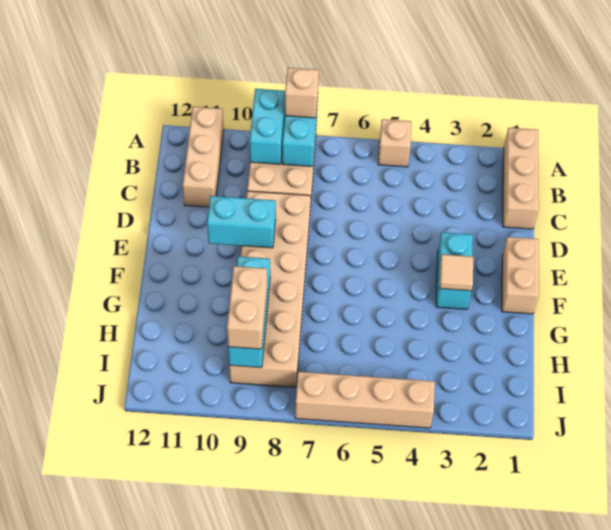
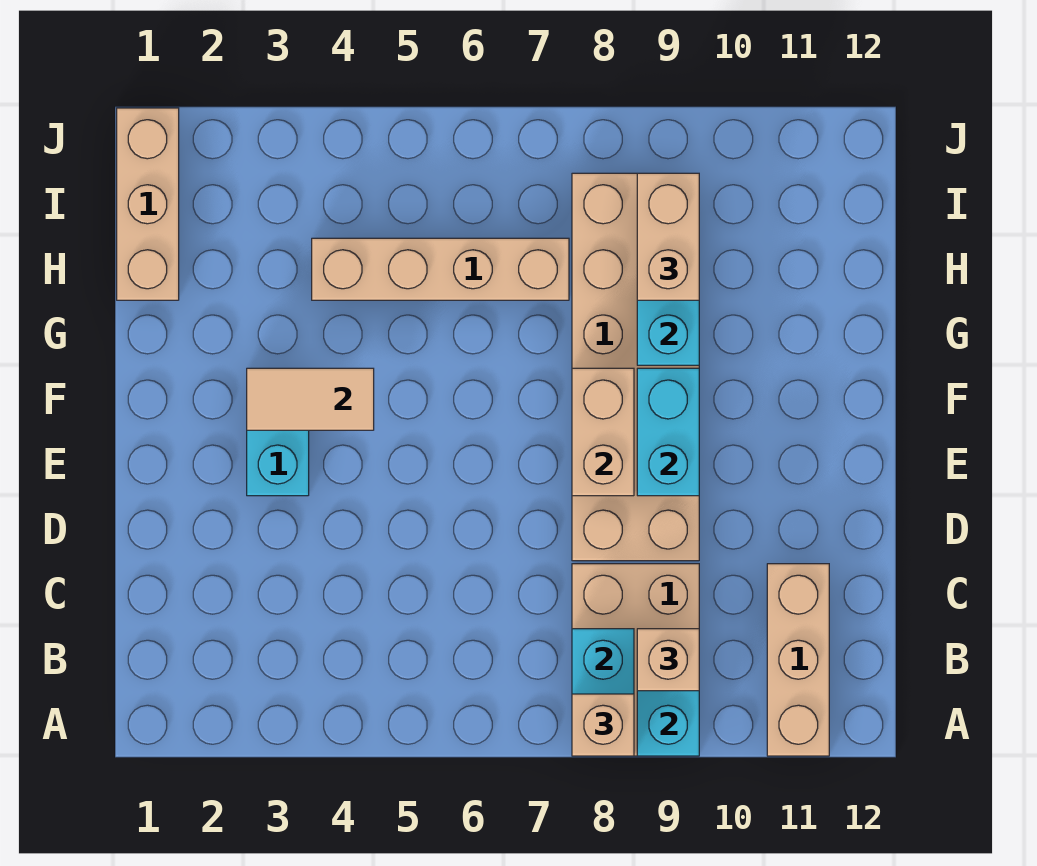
tan brick A1:C1 level 1 -> tan brick H1:J1 level 1
tan brick A5 level 1 -> tan brick B9 level 3
tan brick E1:F1 level 1 -> tan brick E8:F8 level 2
cyan brick E9:E10 level 2 -> cyan brick E9:F9 level 2
tan tile F3 level 2 -> tan tile F3:F4 level 2
tan brick J4:J7 level 1 -> tan brick H4:H7 level 1

